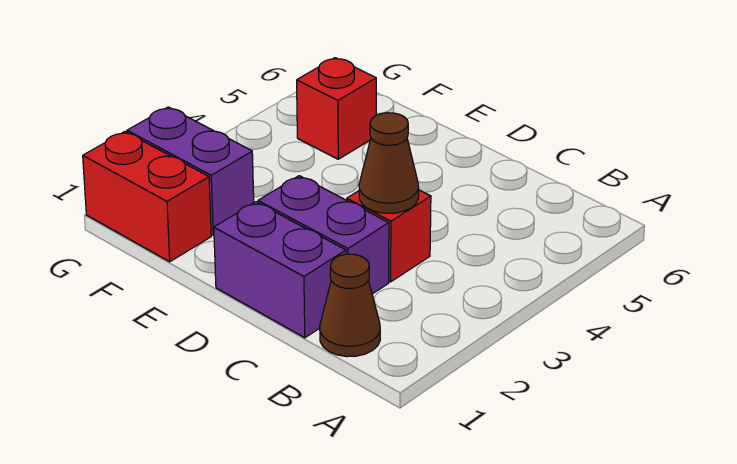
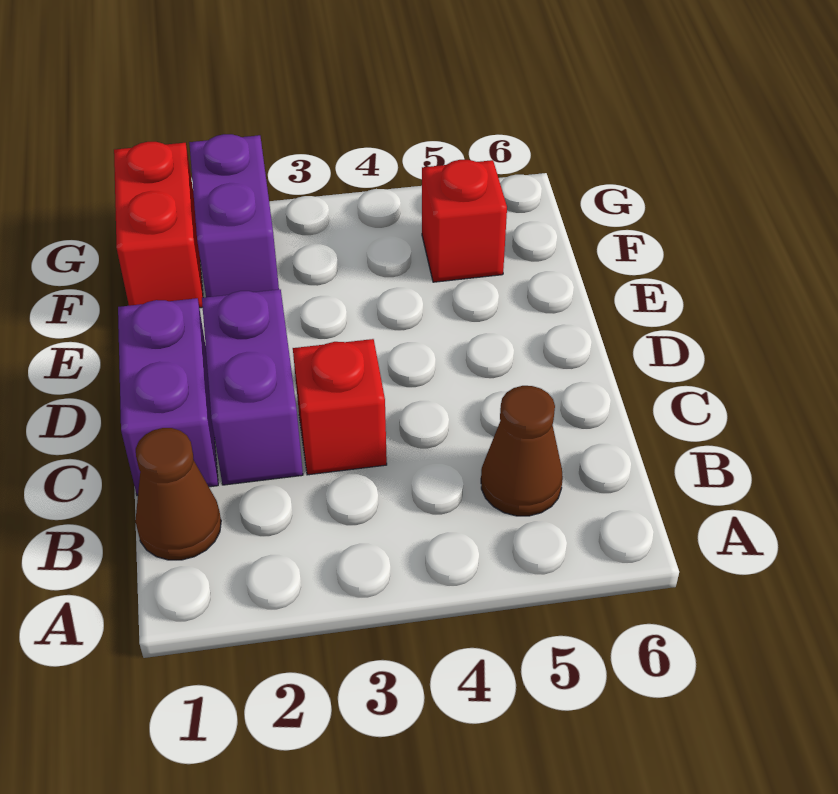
brown cone C3 level 2 -> brown cone B5 level 1

